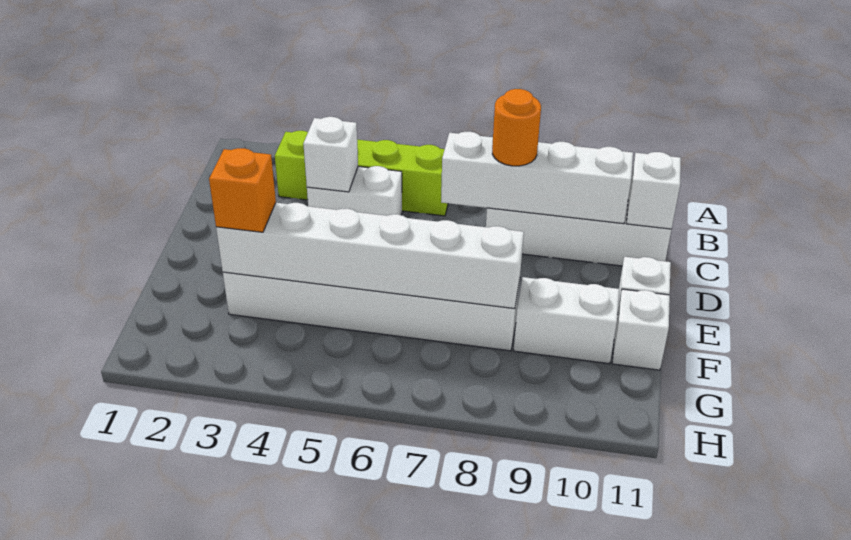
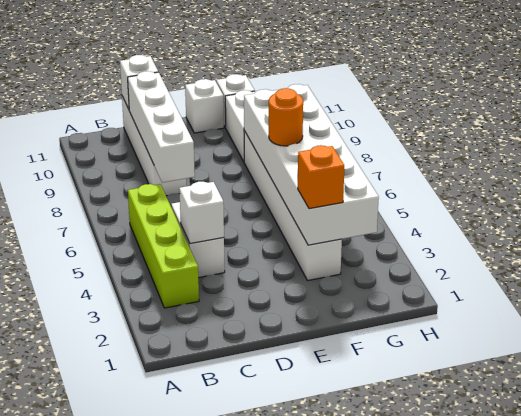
orange round brick C8 level 3 -> orange round brick F6 level 3
white brick F3:F8 level 2 -> white brick F3:G8 level 2

